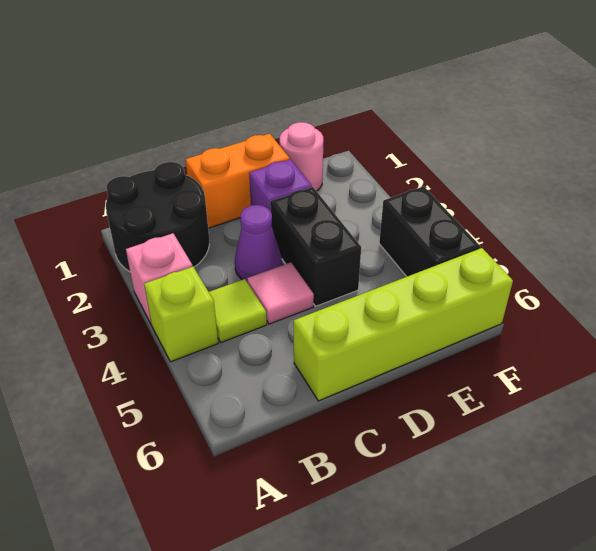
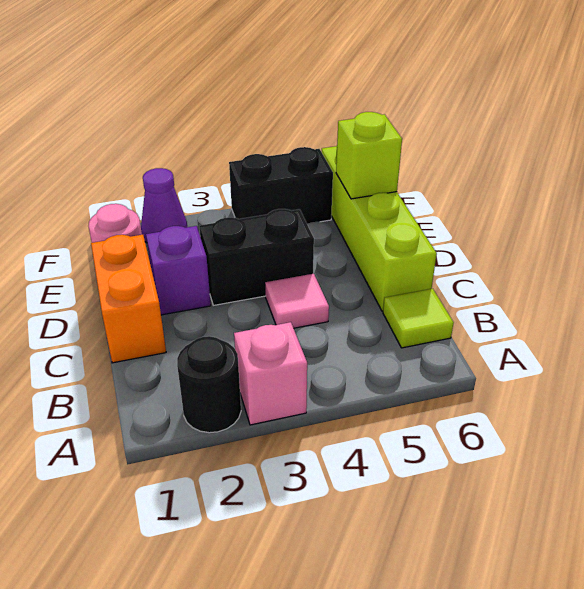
black round brick A1:B2 level 1 -> black round brick A2 level 1
lime brick A4 level 1 -> lime brick E6 level 2
lime tile B4 level 1 -> lime tile B6 level 1
purple cone C3 level 1 -> purple cone F2 level 1

